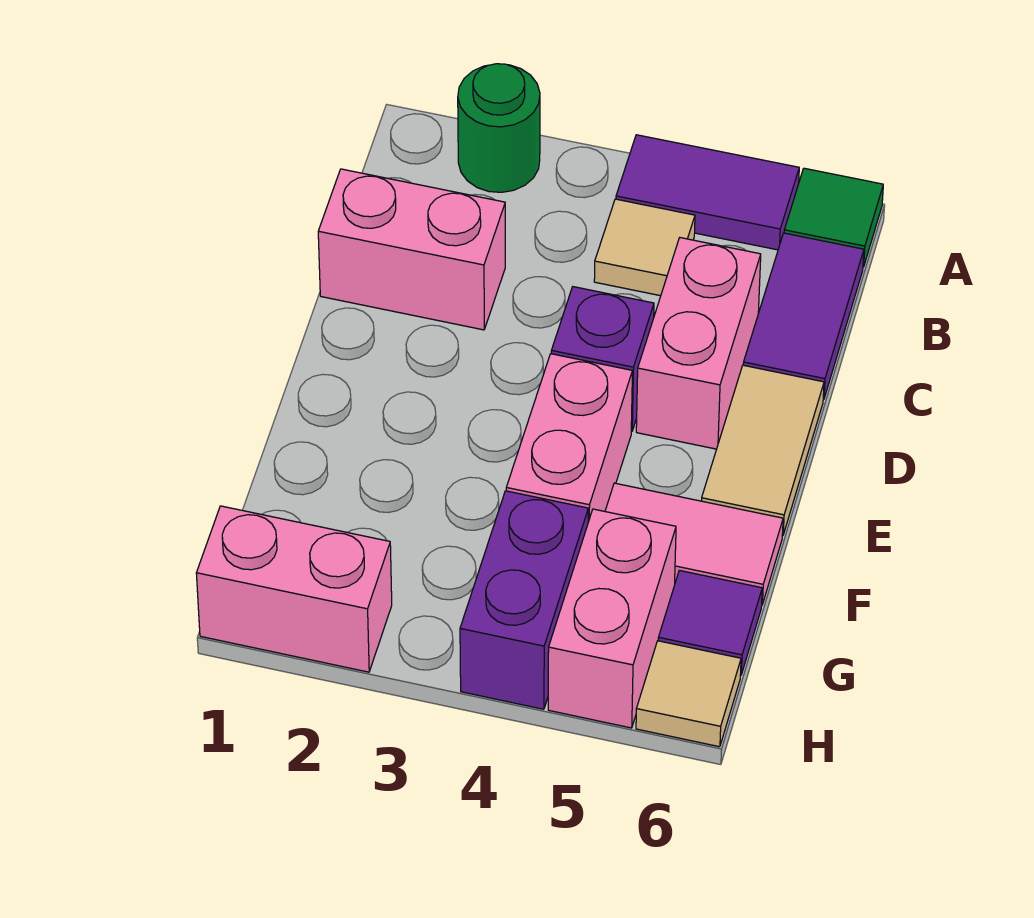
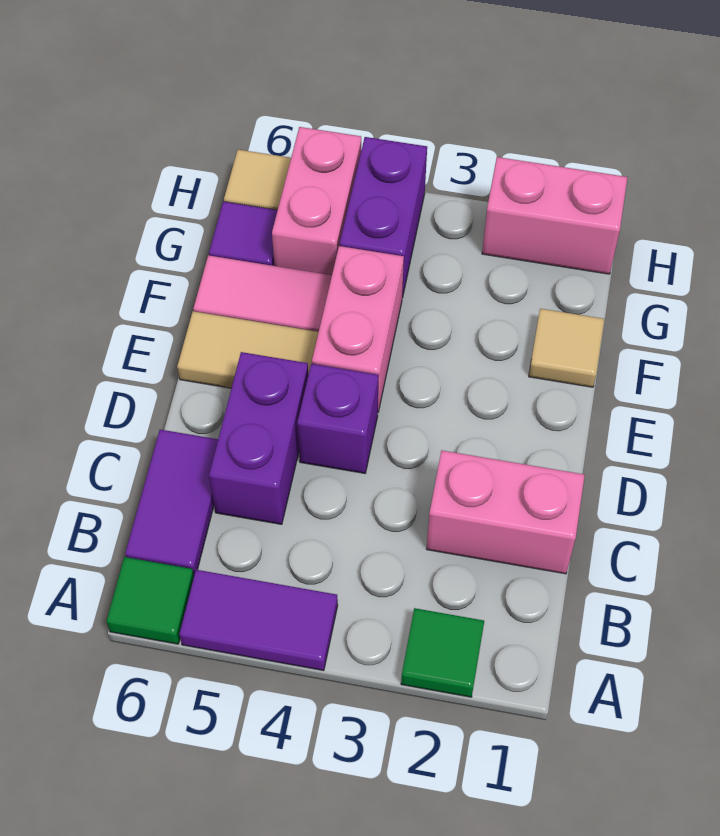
green round brick A2 level 1 -> green tile A2 level 1
tan tile B4 level 1 -> tan tile F1 level 1
pink brick C5:D5 level 1 -> purple brick C5:D5 level 1
tan tile D6:E6 level 1 -> tan tile E5:E6 level 1

